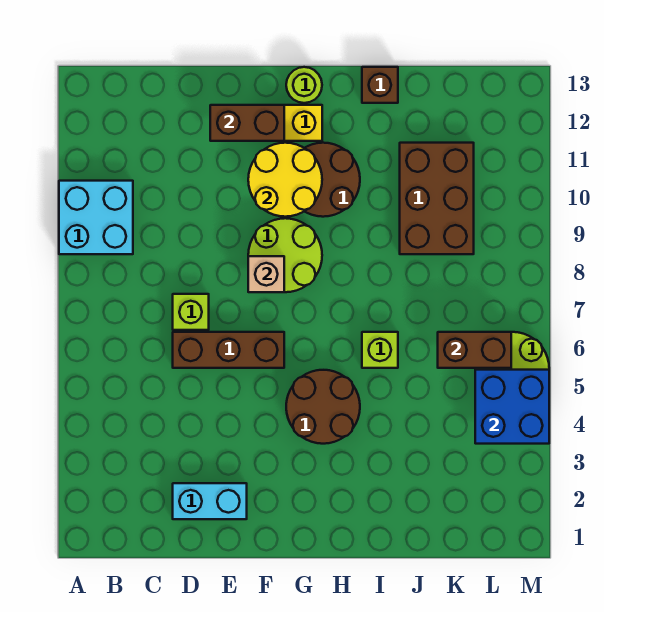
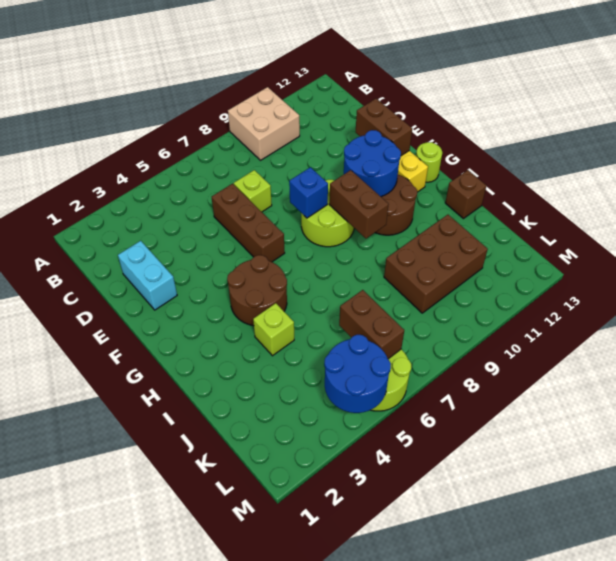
cyan brick A9:B10 level 1 -> tan brick A9:B10 level 1
tan brick F8 level 2 -> blue brick F8 level 2
yellow round brick F10:G11 level 2 -> blue round brick F10:G11 level 2
none -> brown brick G9:H9 level 2
lime brick I6 level 1 -> lime brick I4 level 1
blue brick L4:M5 level 2 -> blue round brick L4:M5 level 2

